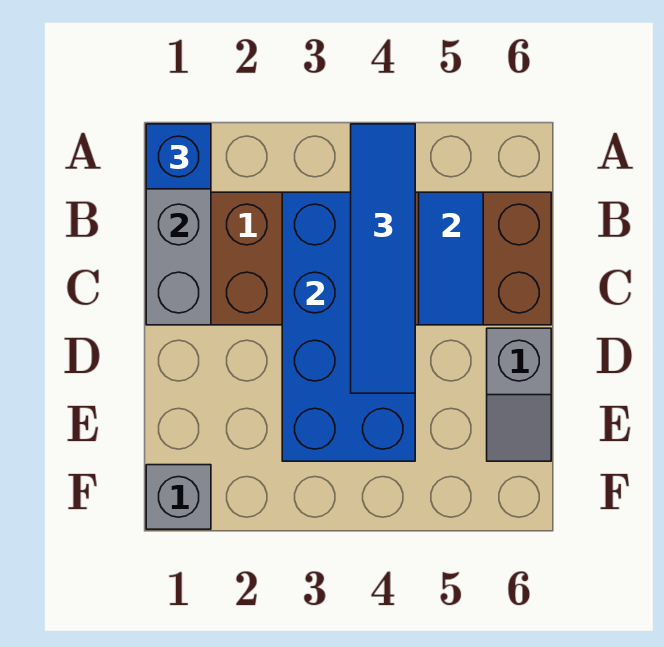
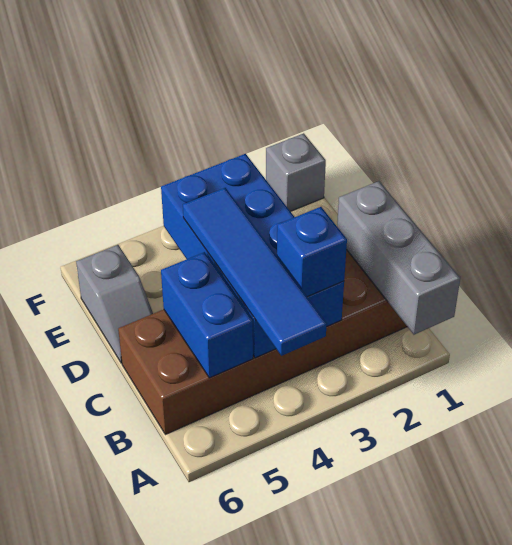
blue brick A1 level 3 -> blue brick B3 level 3
blue tile B5:C5 level 2 -> blue brick B5:C5 level 2
grey slope D6:E6 level 1 top D -> grey slope D6:E6 level 1 top E

